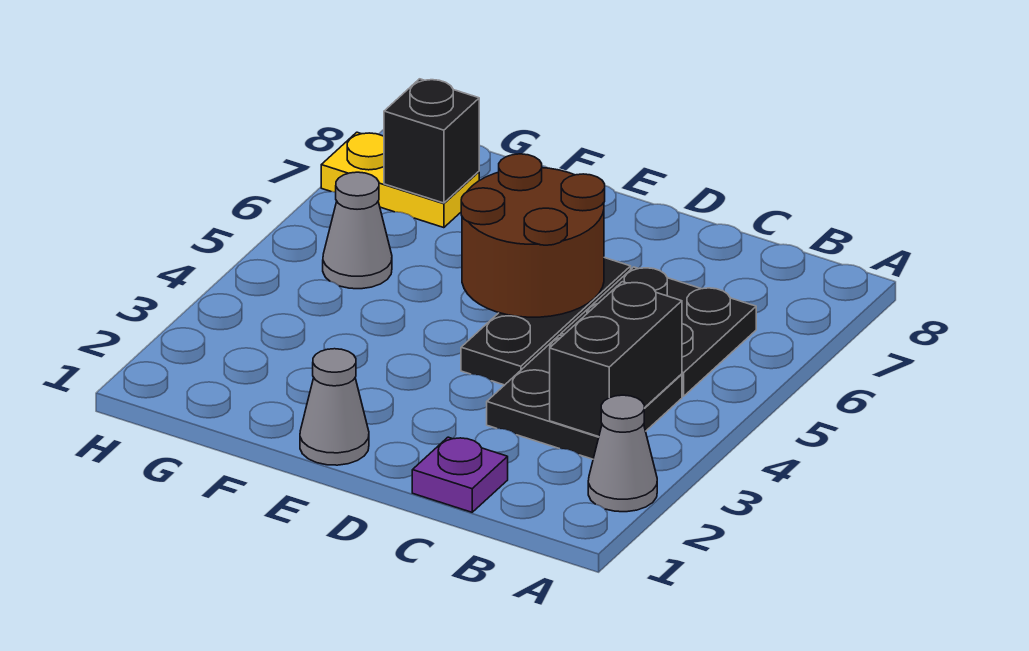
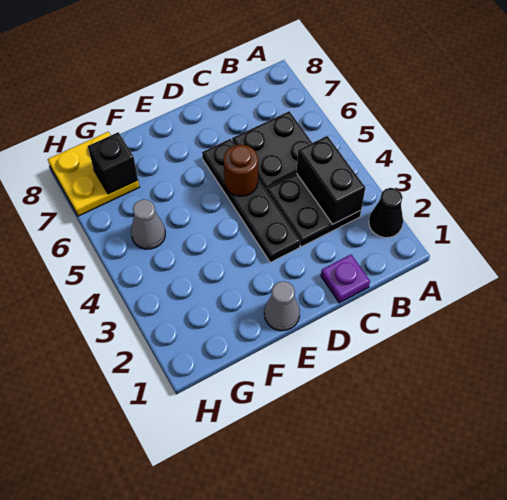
grey cone A2 level 1 -> black cone A2 level 1
black plate D4:D6 level 1 -> black plate D3:D6 level 1
brown round brick D5:E6 level 2 -> brown round brick D5 level 2
yellow plate G7:H7 level 1 -> yellow plate G7:H8 level 1

